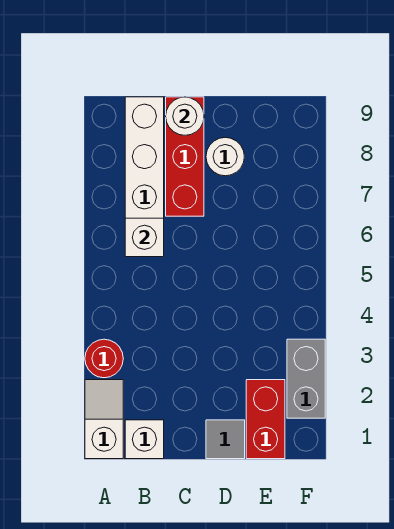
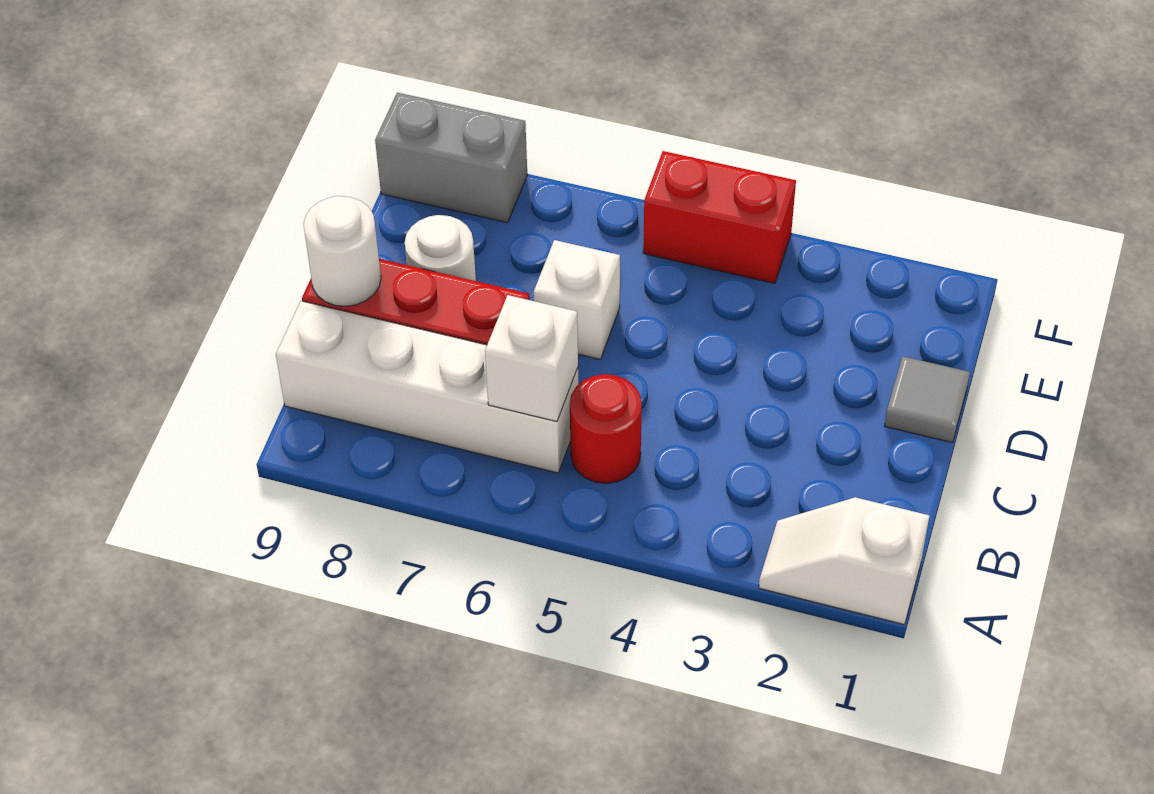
red round brick A3 level 1 -> red round brick B5 level 1
white brick B1 level 1 -> white brick D6 level 1
red brick E1:E2 level 1 -> red brick F4:F5 level 1
grey brick F2:F3 level 1 -> grey brick F8:F9 level 1

